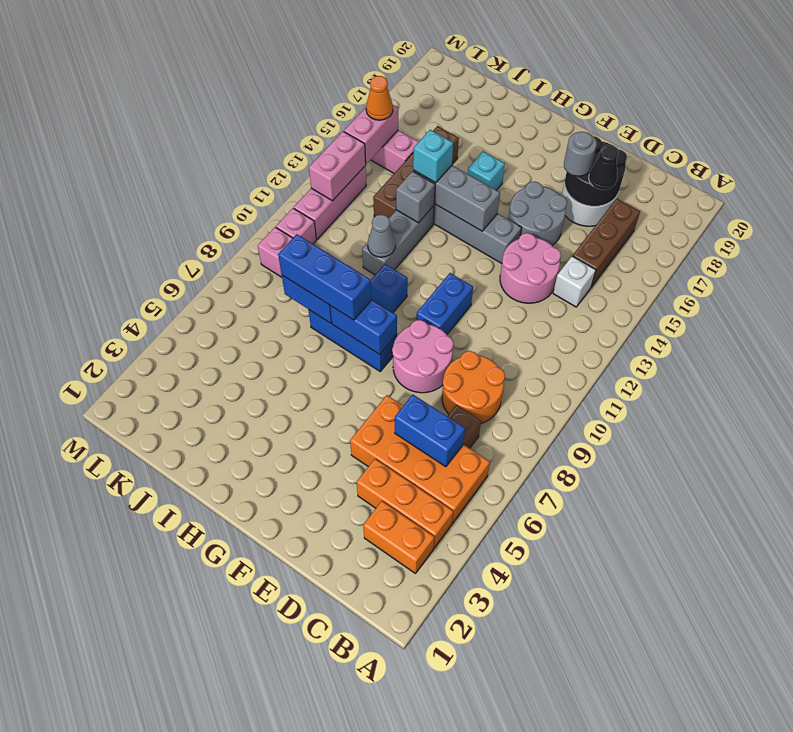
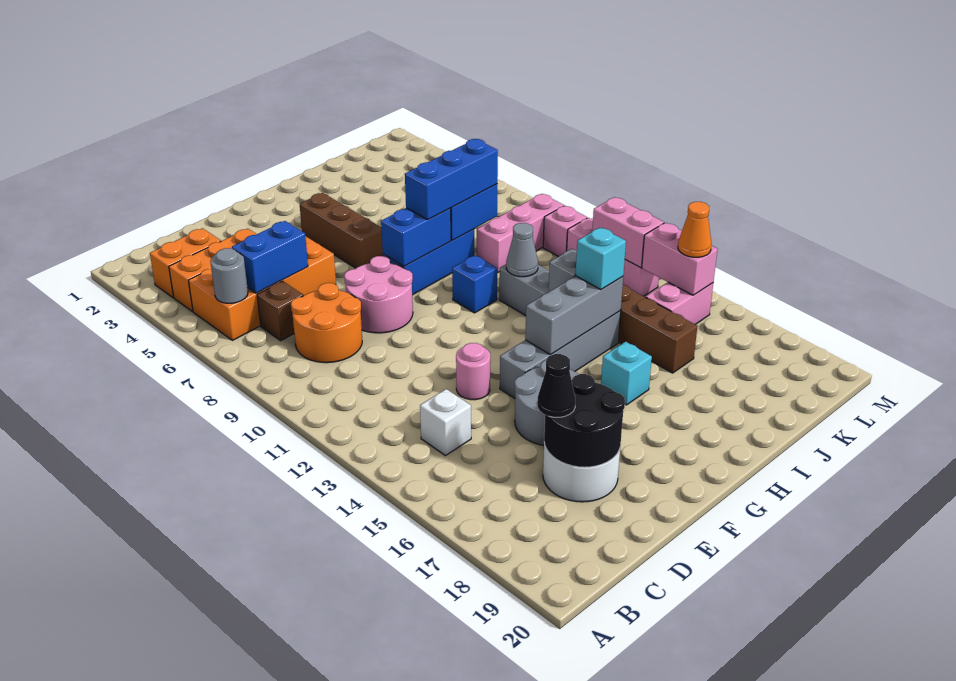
brown brick C15:C17 level 1 -> brown brick G4:G6 level 1
pink round brick D13:E14 level 1 -> pink round brick E13 level 1
grey round brick E17 level 3 -> grey round brick B6 level 2
blue brick F10:F11 level 1 -> none

